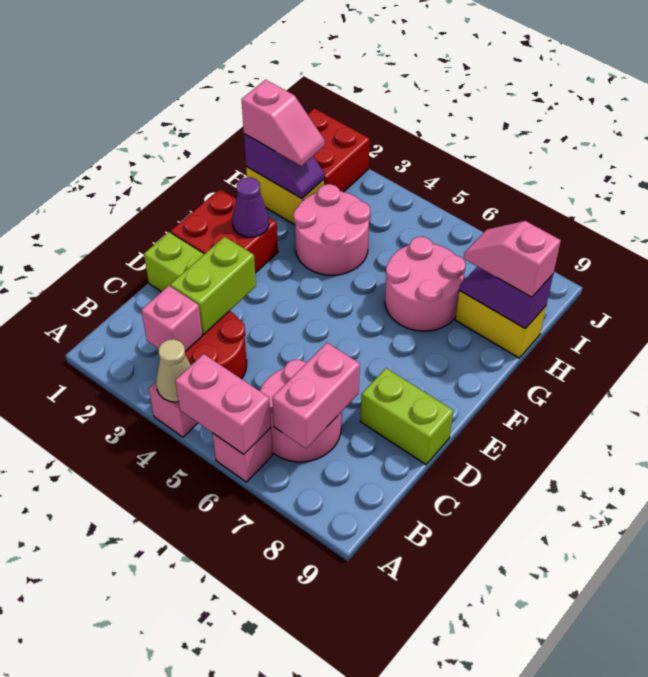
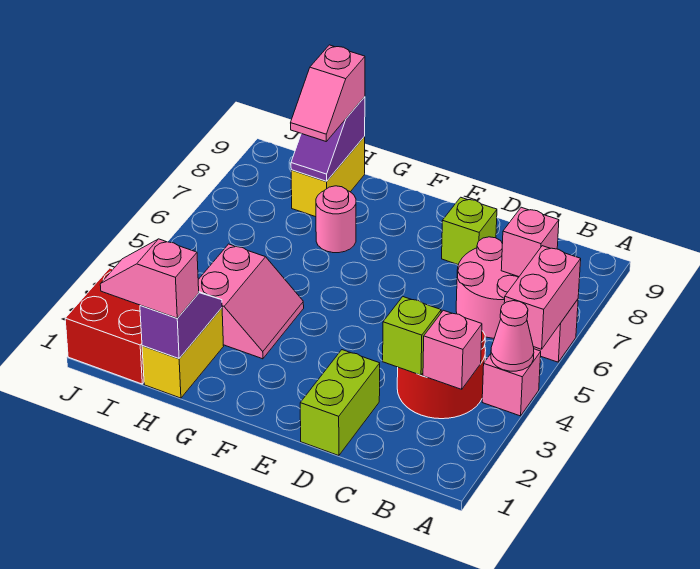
tan cone A4 level 2 -> pink cone A4 level 2
pink brick B7:C7 level 2 -> pink brick B7 level 2
lime brick C3:D3 level 2 -> lime brick C3 level 2
lime brick D8:D9 level 1 -> lime brick D8 level 1
red brick E1:F2 level 1 -> none
purple cone F2 level 2 -> none
pink round brick G3:H4 level 1 -> pink slope G3:H4 level 1 top H
pink round brick G6:H7 level 1 -> pink round brick G7 level 1
pink slope H1:H2 level 3 top 1 -> pink slope H1:I1 level 3 top H

